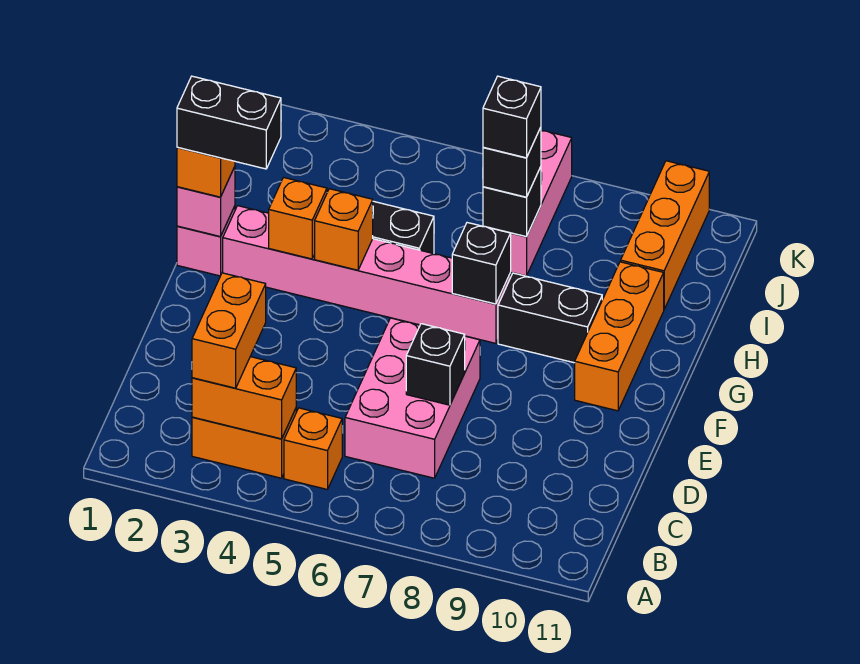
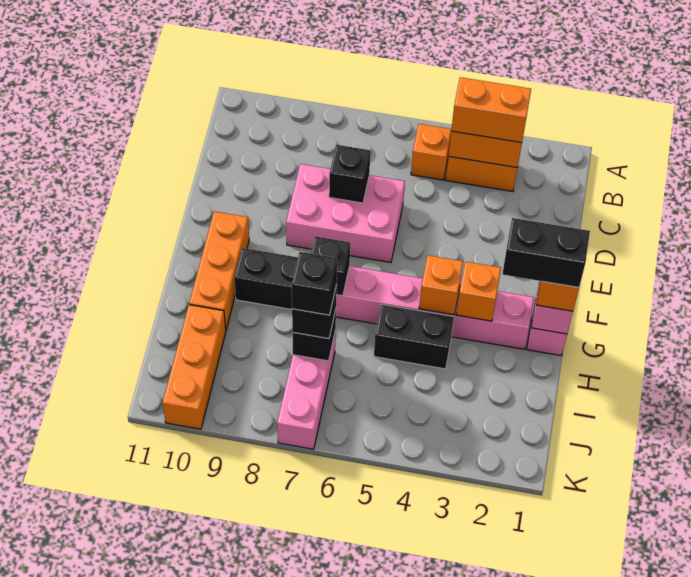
orange brick B3:C3 level 3 -> orange brick B3:B4 level 3
pink brick C6:E7 level 1 -> pink brick D6:E8 level 1

